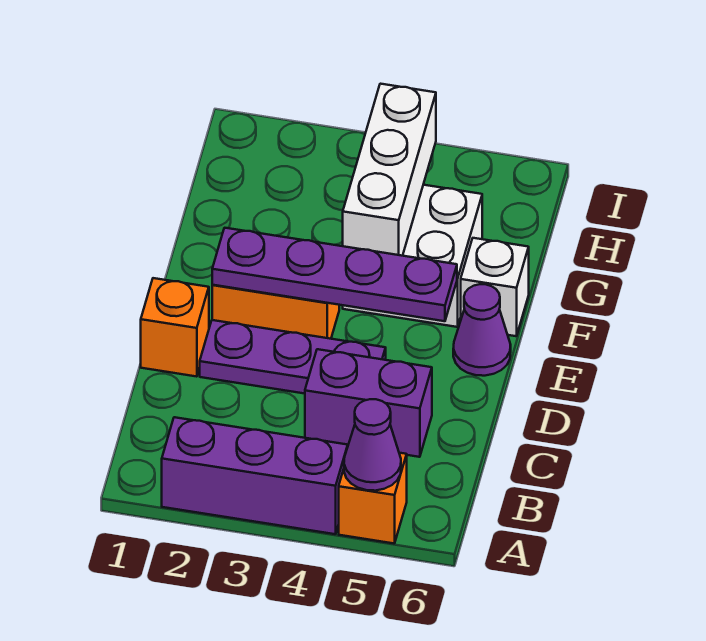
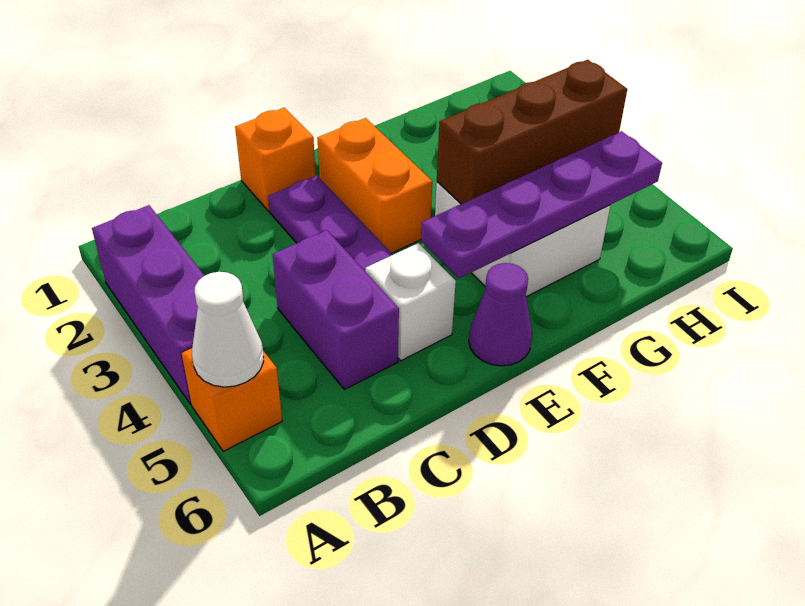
purple cone A5 level 2 -> white cone A5 level 2
purple plate E2:E5 level 2 -> purple plate E5:H5 level 2
white brick F4:H4 level 2 -> brown brick F4:H4 level 2
white brick F6 level 1 -> white brick D5 level 1

